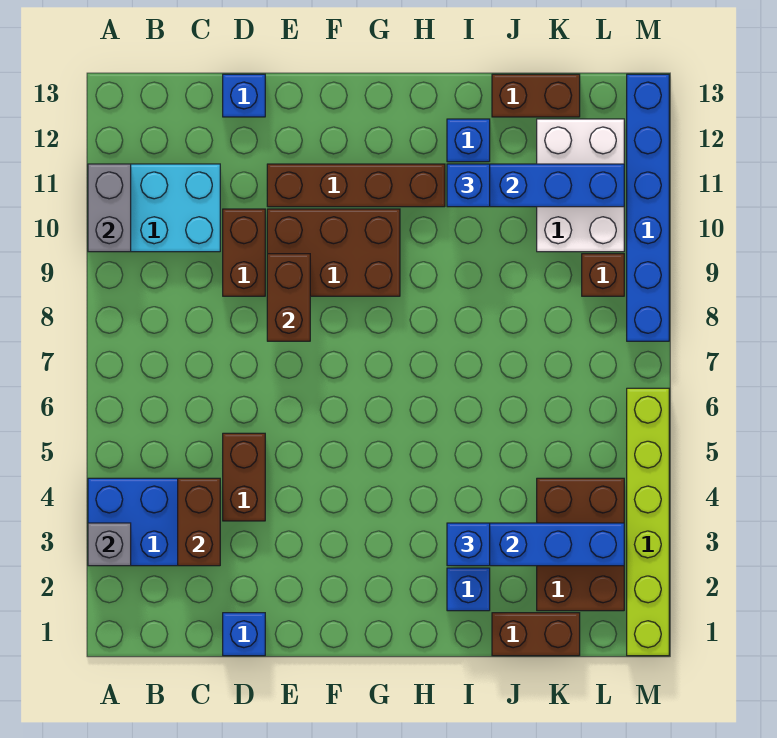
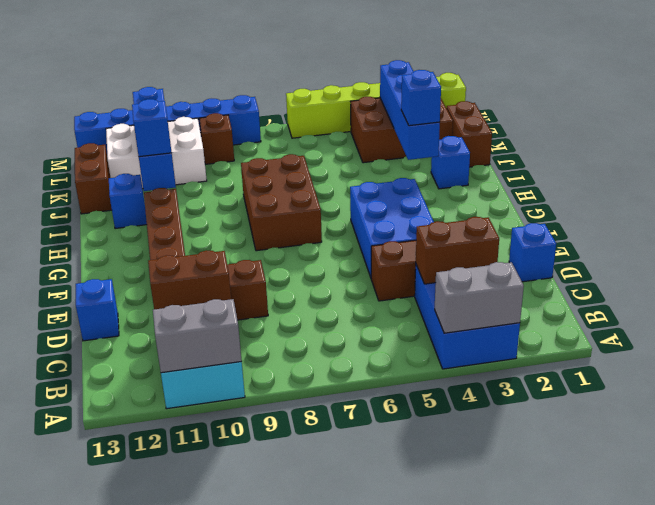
grey brick A3 level 2 -> grey brick A3:A4 level 2
none -> blue brick E4:G5 level 1
brown brick E8:E9 level 2 -> brown brick C10:C11 level 2
brown brick E9:G10 level 1 -> brown brick G7:I8 level 1

